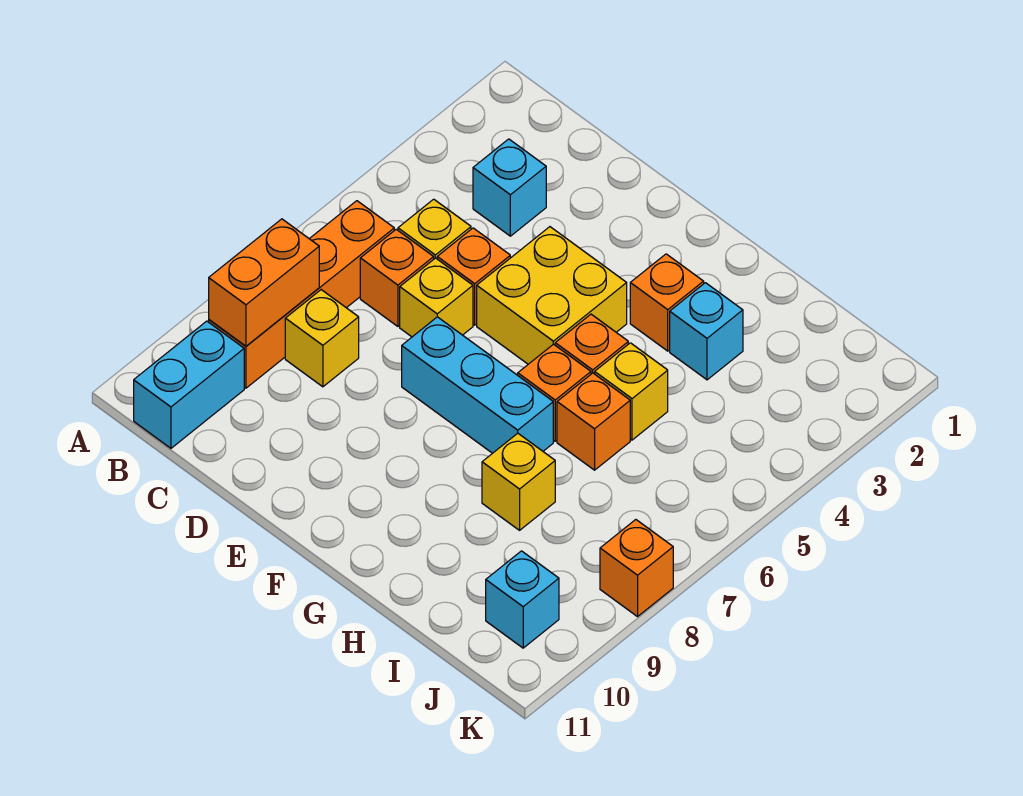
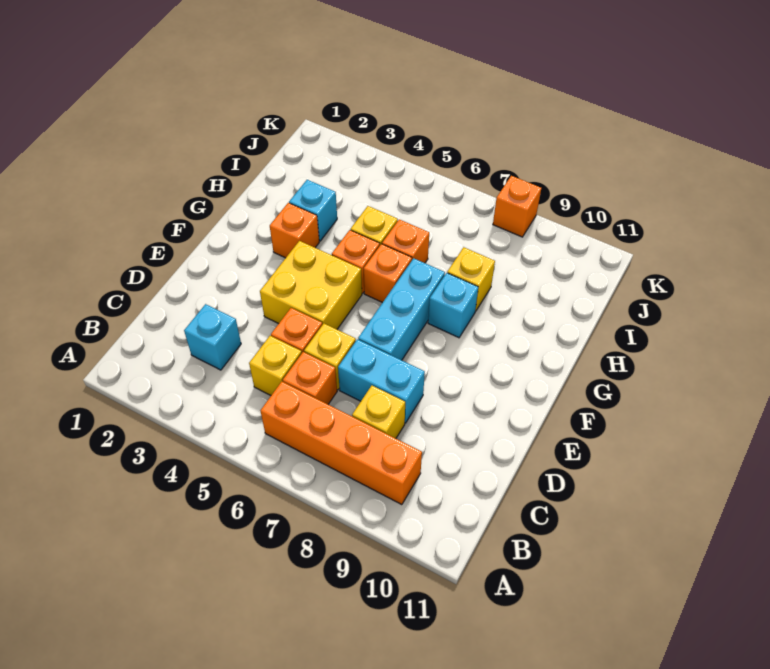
orange brick B8:B9 level 2 -> none
cyan brick B10:B11 level 1 -> cyan brick D7:D8 level 1
cyan brick J10 level 1 -> cyan brick G8 level 1

